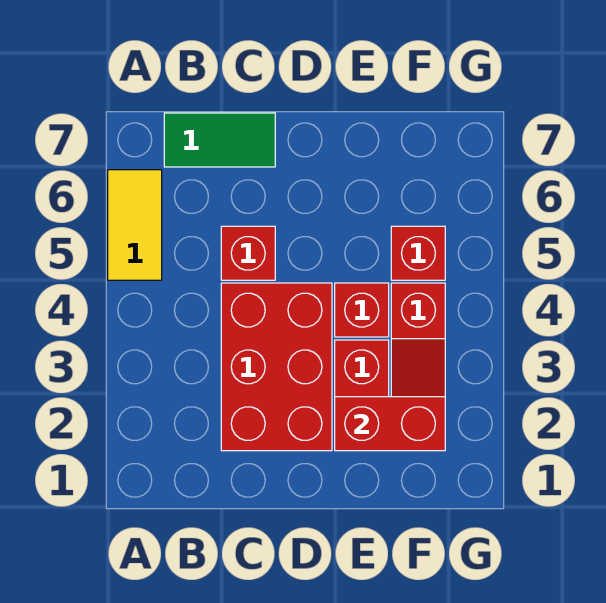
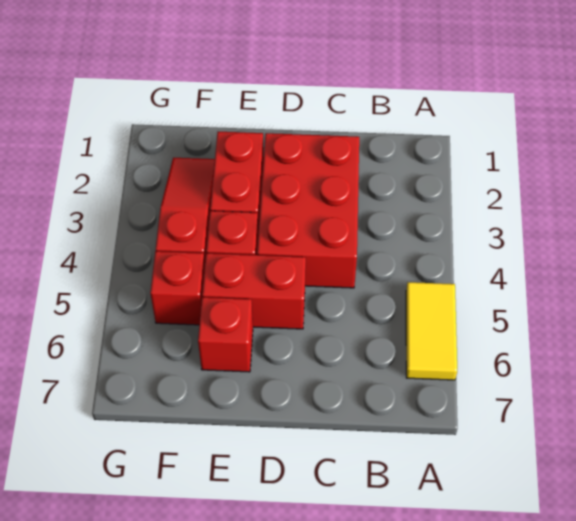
green tile B7:C7 level 1 -> none
red brick C5 level 1 -> red brick E6 level 1
red brick E2:F2 level 2 -> red brick D5:E5 level 1

